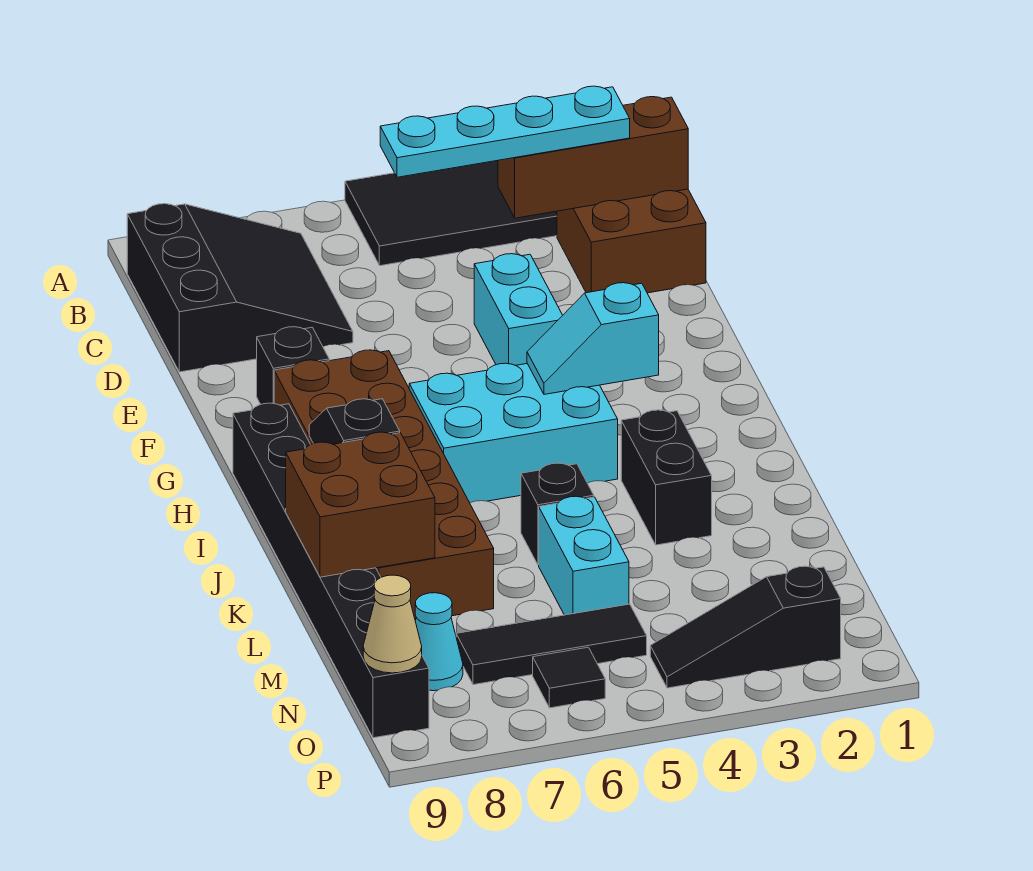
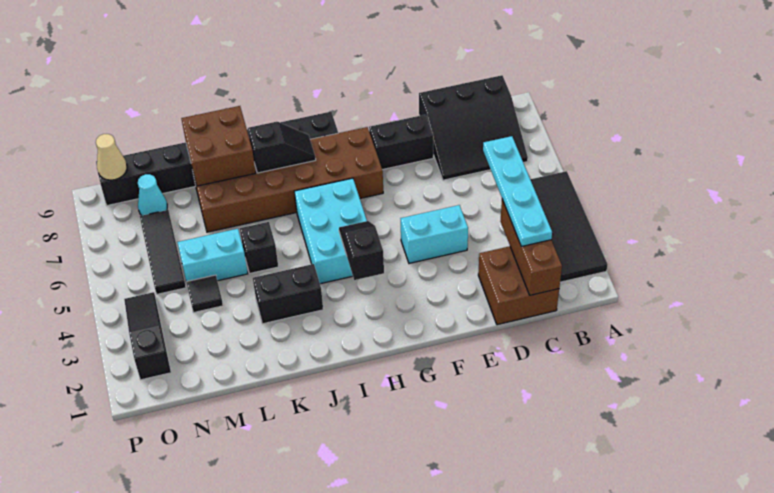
black brick F8 level 1 -> black brick E8:F8 level 1
cyan slope H3:H4 level 2 top 3 -> black slope H3:H4 level 2 top 3
black tile O6 level 1 -> black tile M4 level 1

